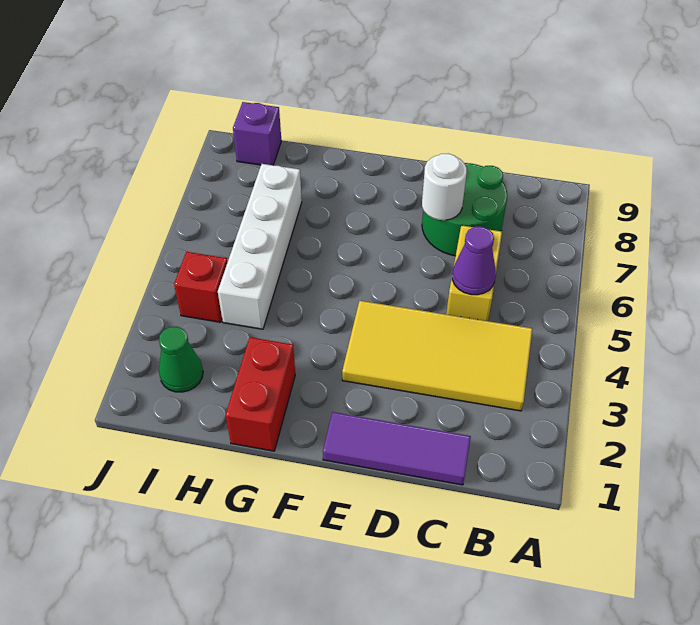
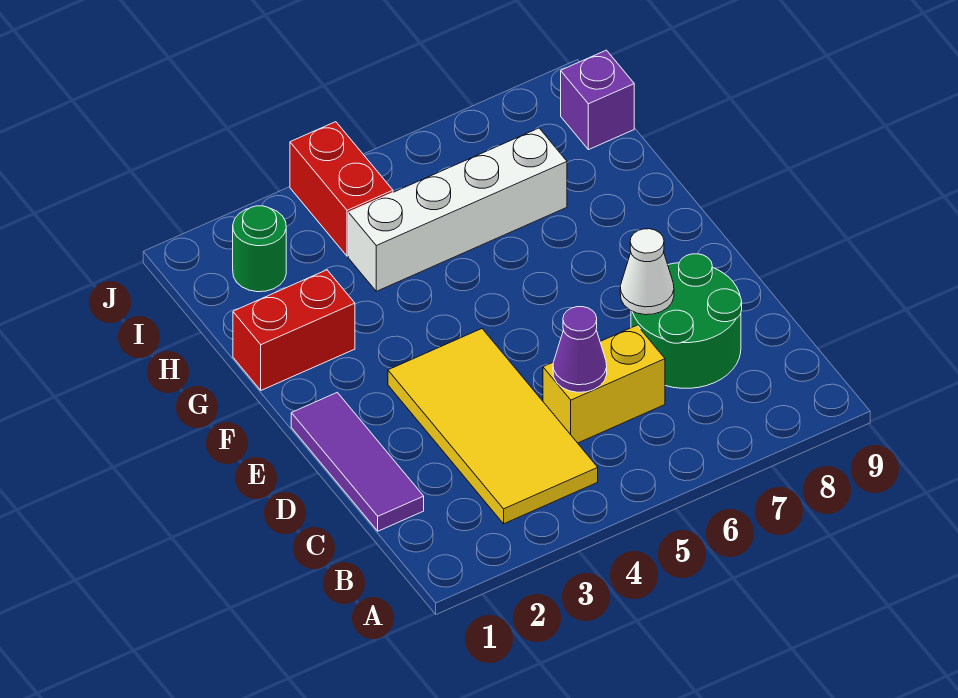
white round brick D7 level 2 -> white cone D7 level 2
green cone I2 level 1 -> green round brick I2 level 1
red brick I4 level 1 -> red brick I4:J4 level 1

